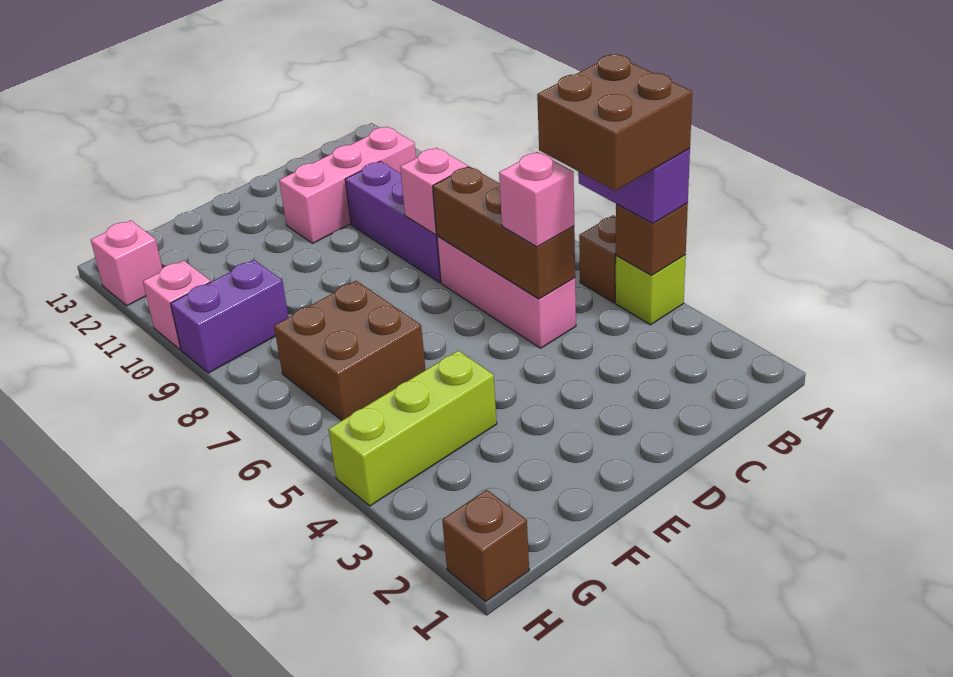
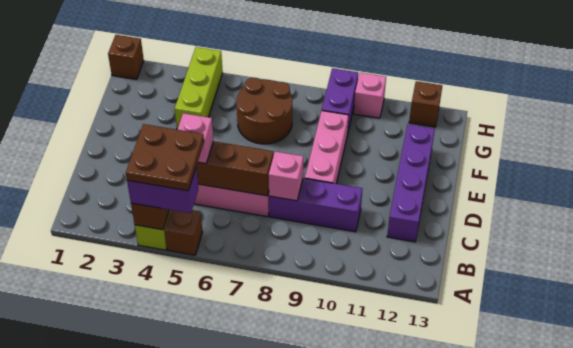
brown brick A4:B5 level 4 -> brown plate A4:B5 level 4
pink brick B11:D11 level 1 -> pink brick D9:F9 level 1
none -> purple brick C12:F12 level 1
brown brick F6:G7 level 1 -> brown round brick F6:G7 level 1
pink brick H12 level 1 -> brown brick H12 level 1

